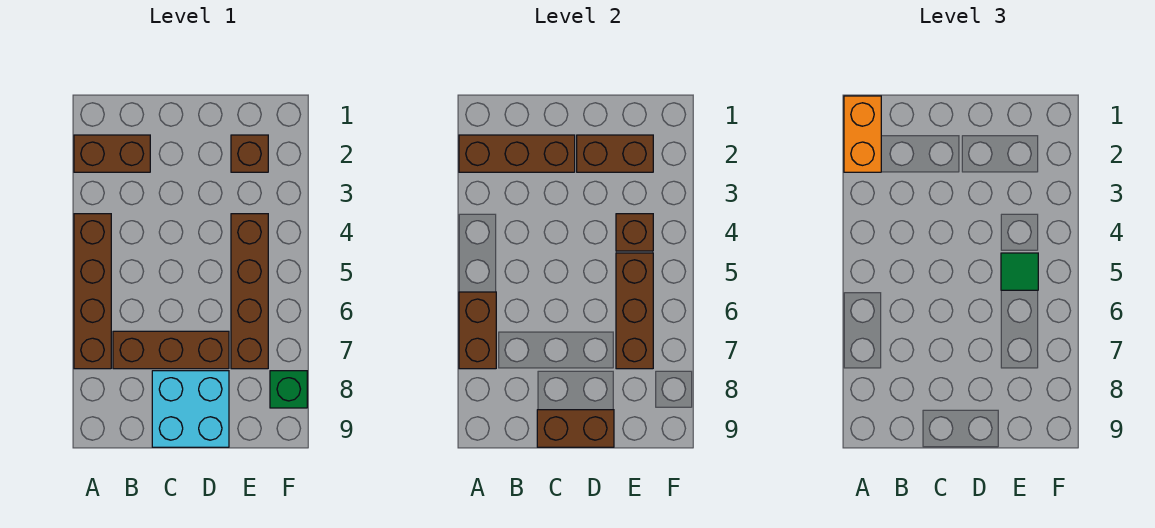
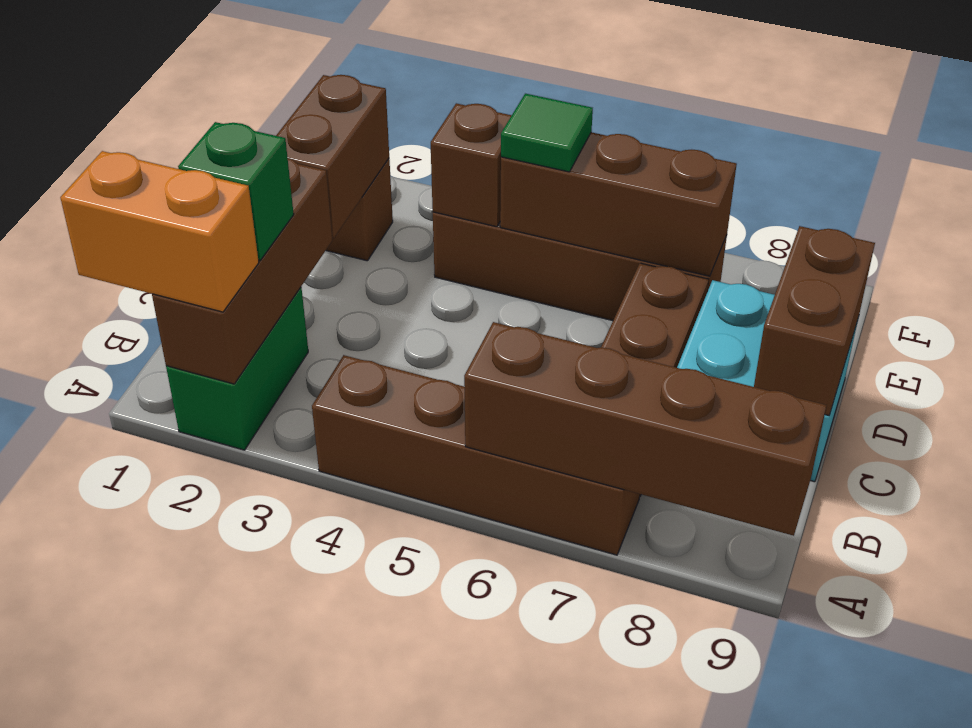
brown brick A2:B2 level 1 -> green brick A2:B2 level 1
brown brick A6:A7 level 2 -> brown brick A6:A9 level 2
green brick F8 level 1 -> green brick B2 level 3

